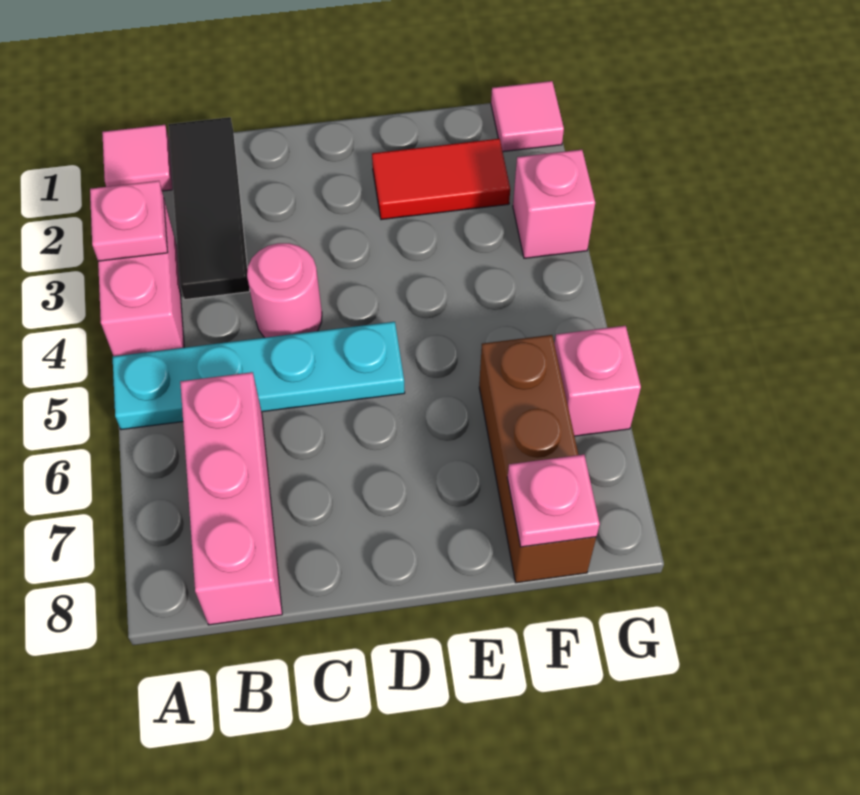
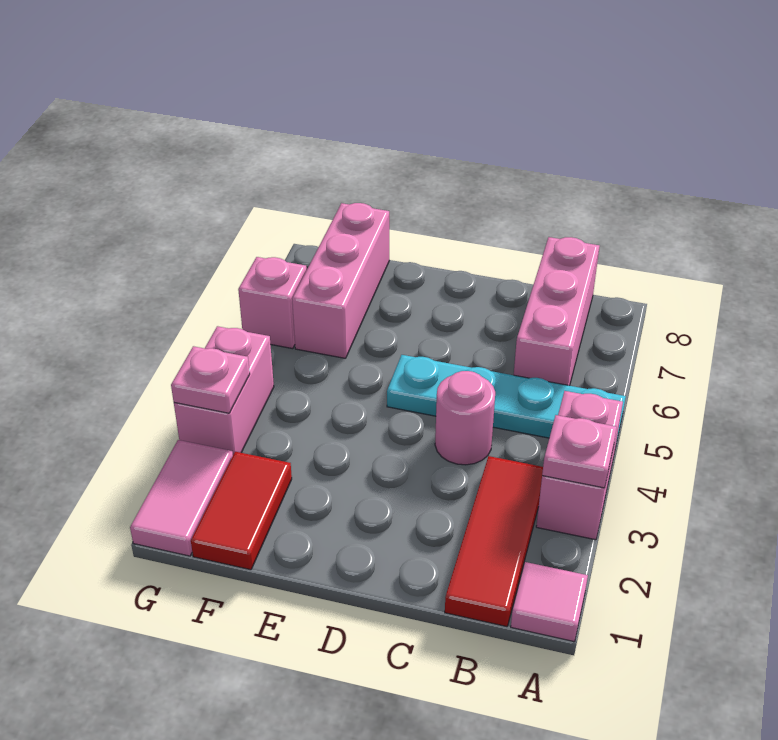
black tile B1:B3 level 1 -> red tile B1:B3 level 1
red tile E2:F2 level 1 -> red tile F1:F2 level 1
brown brick F6:F8 level 1 -> pink brick F6:F8 level 1
pink plate F8 level 2 -> pink plate G3 level 2
pink tile G1 level 1 -> pink tile G1:G2 level 1
pink brick G3 level 1 -> pink brick G3:G4 level 1

